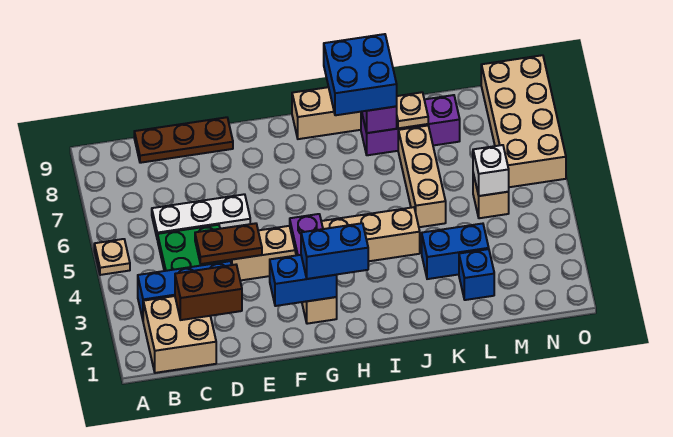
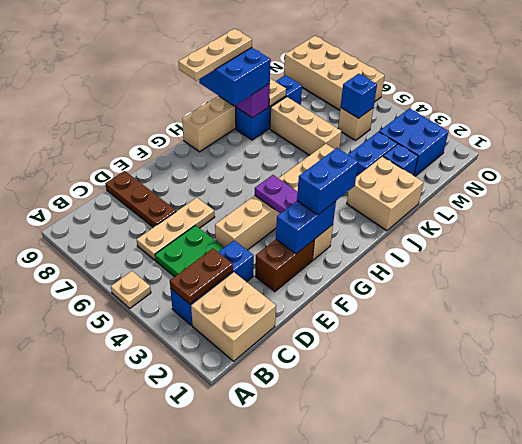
brown brick C2:D2 level 2 -> brown brick E2:F2 level 1
white plate C6:E6 level 1 -> tan plate C6:E6 level 1
brown plate C9:E9 level 1 -> brown plate D7:D9 level 1
brown plate D4:E4 level 2 -> brown plate B3:C3 level 2
none -> tan plate H9:J9 level 4
none -> tan brick J1:K2 level 1
purple brick J8:L8 level 1 -> blue brick J8:L8 level 1
none -> blue brick M2:N3 level 1
white brick M5 level 2 -> blue brick M5 level 2

